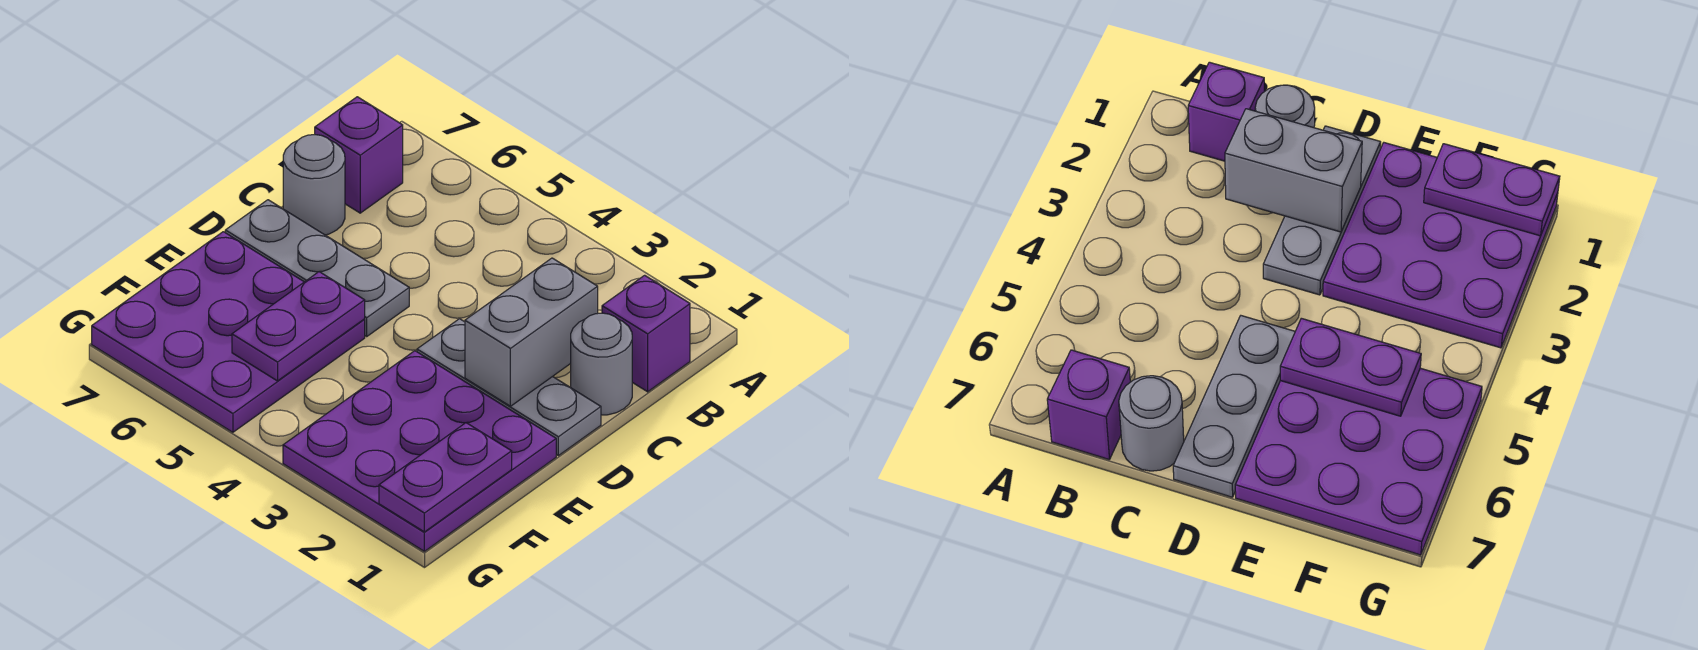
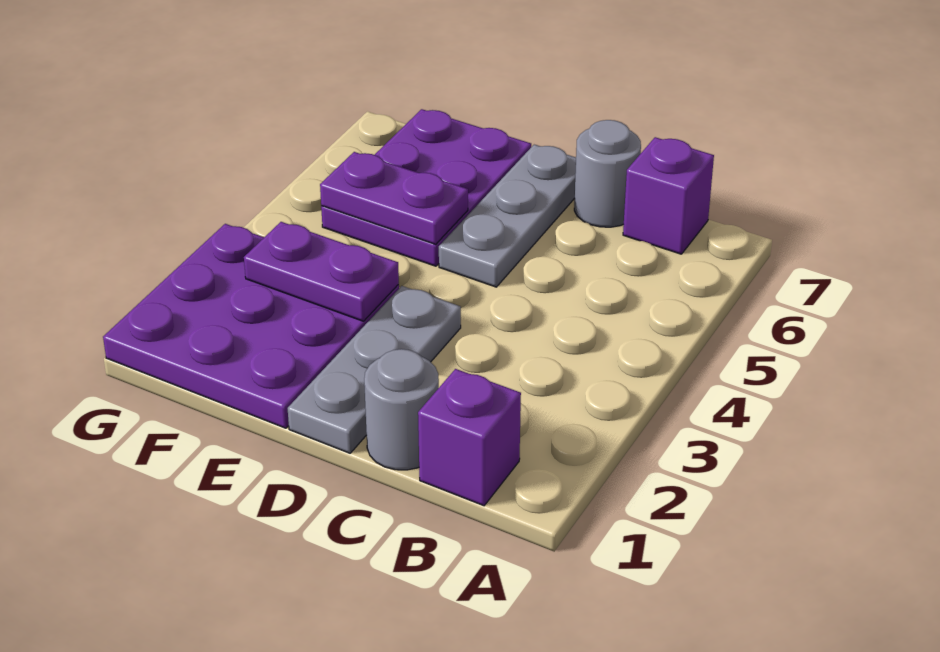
grey brick C2:D2 level 2 -> none
purple plate E5:G7 level 1 -> purple plate E5:F7 level 1
purple plate F1:G1 level 2 -> purple plate E3:F3 level 2

